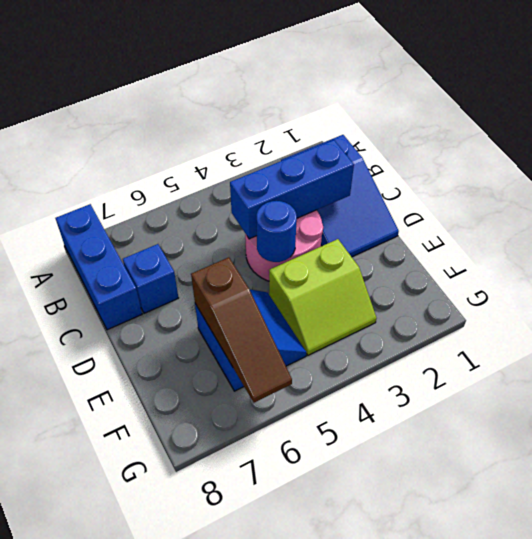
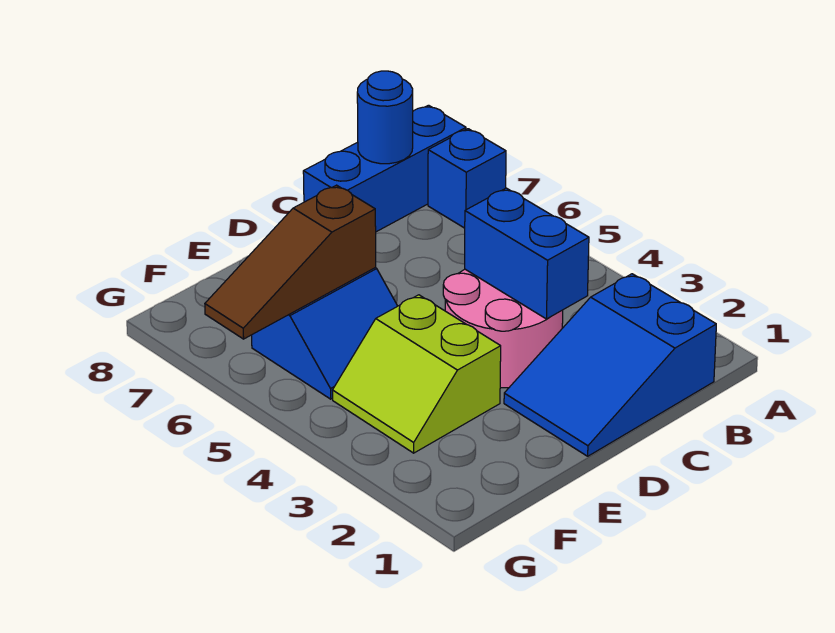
blue brick C2:C4 level 2 -> blue brick C3:C4 level 2
blue brick C7 level 1 -> blue brick A7 level 1
blue round brick D4 level 2 -> blue round brick B8 level 2

